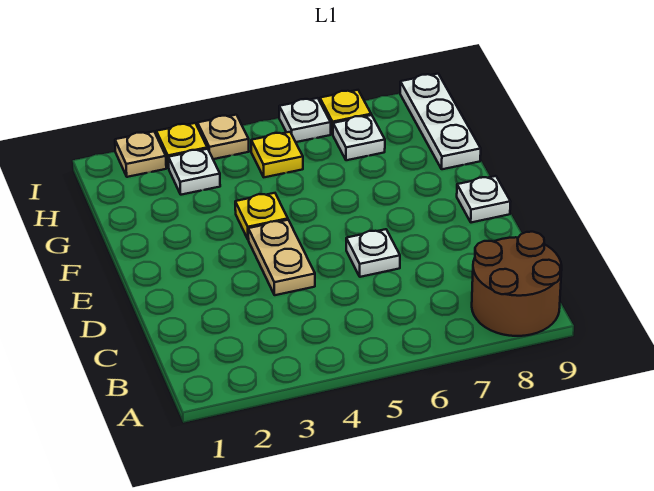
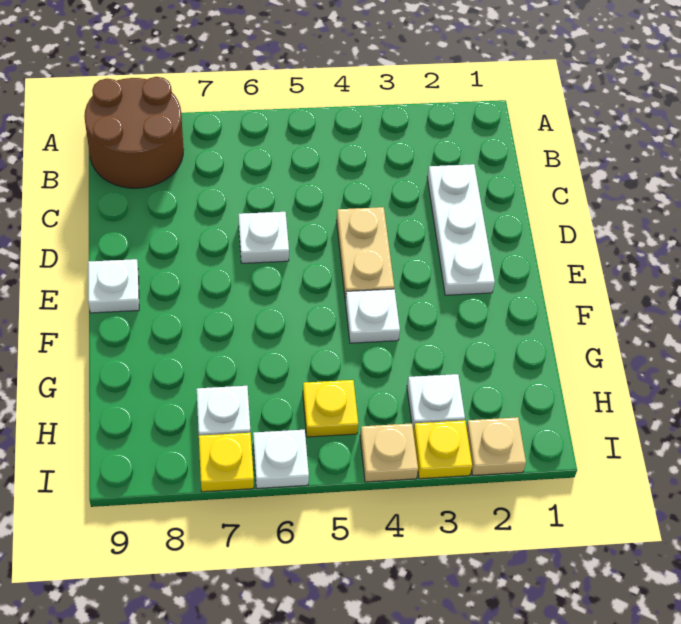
yellow plate F4 level 1 -> white plate F4 level 1
white plate G9:I9 level 1 -> white plate C2:E2 level 1

